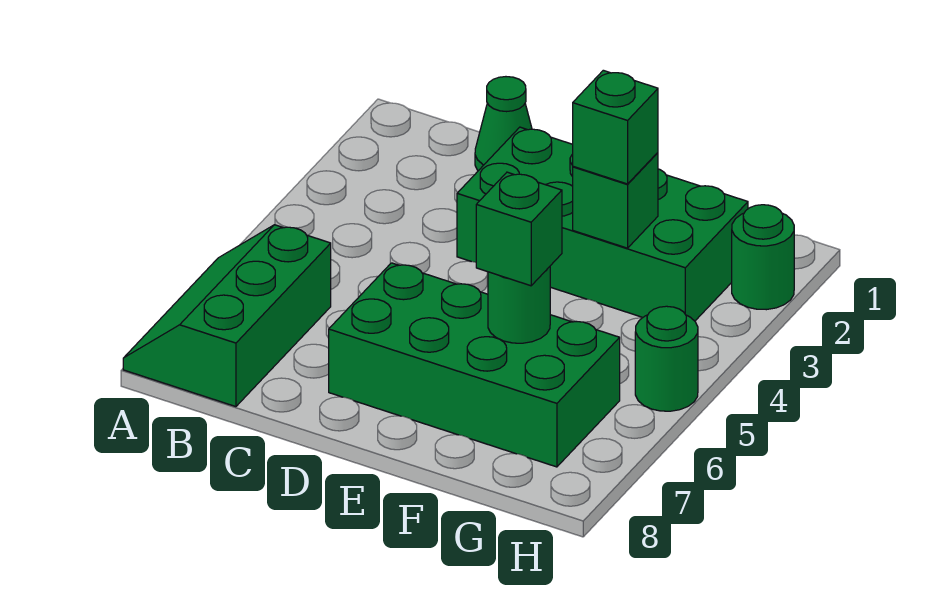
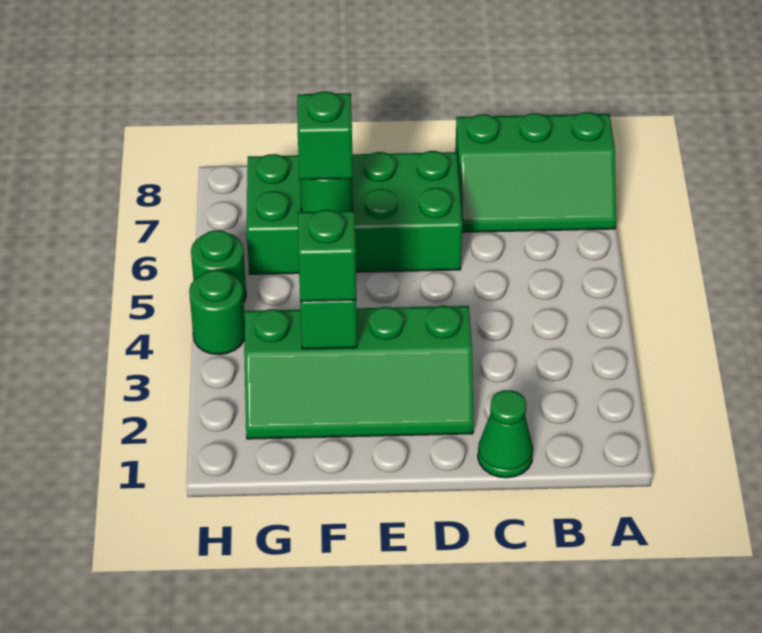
green slope A6:B8 level 1 top B -> green slope A7:C8 level 1 top 8
green brick D2:G3 level 1 -> green slope D2:G3 level 1 top 3
green round brick H2 level 1 -> green round brick H4 level 1

